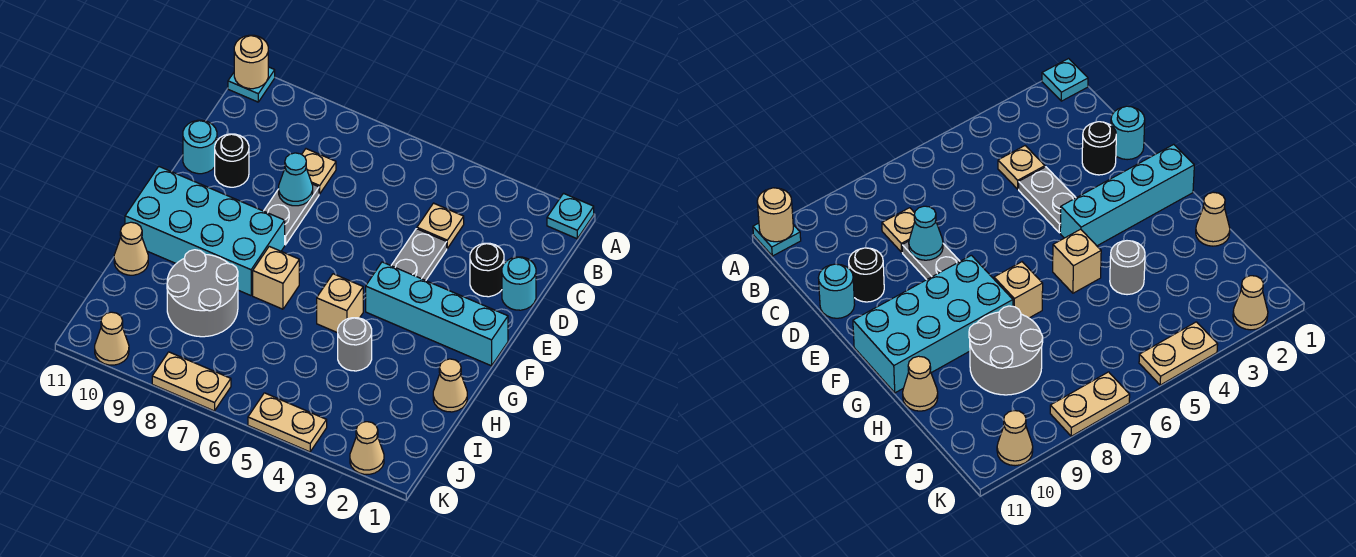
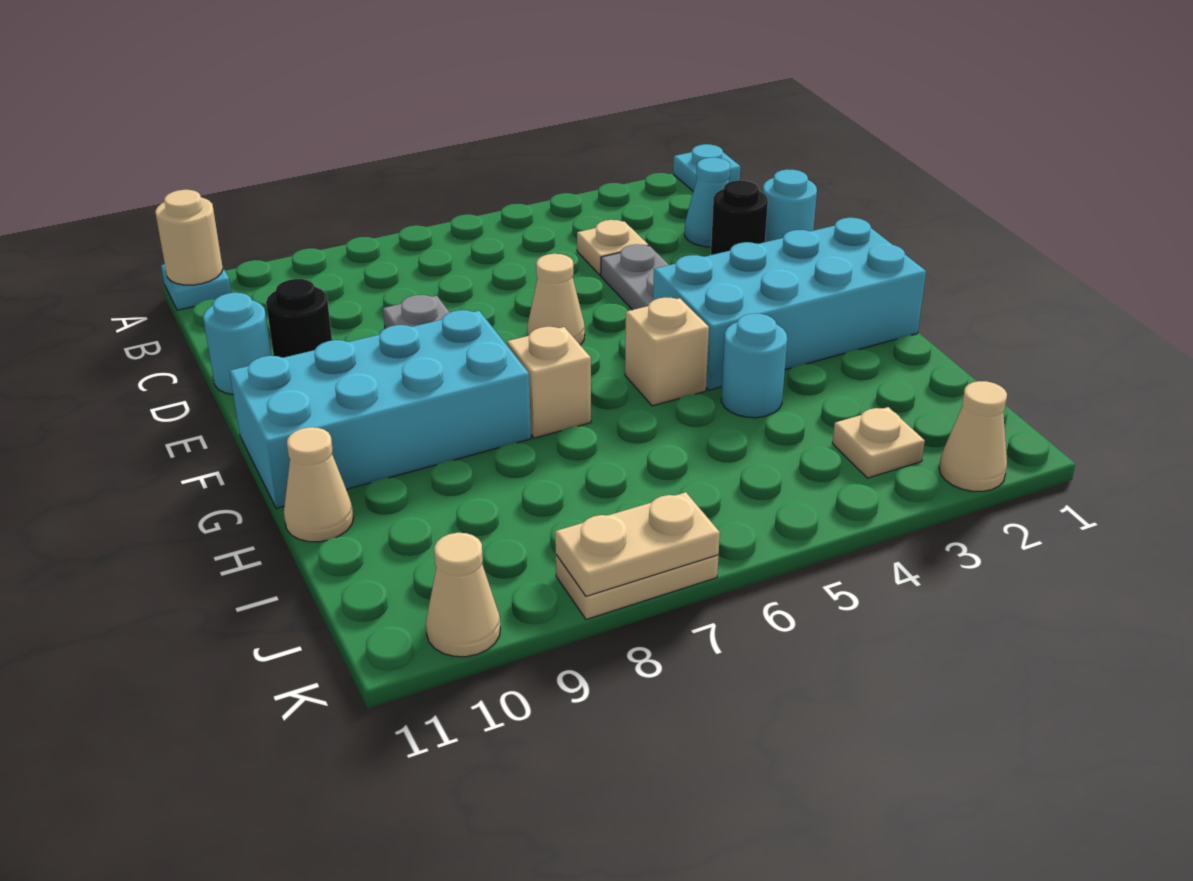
tan plate C8 level 1 -> tan plate J3 level 1
cyan cone D8 level 2 -> cyan cone C2 level 1
cyan brick F1:F4 level 1 -> cyan brick F1:G4 level 1
tan cone H1 level 1 -> tan cone E6 level 1
grey round brick H4 level 1 -> cyan round brick H4 level 1
grey round brick H8:I9 level 1 -> none
tan plate K4:K5 level 1 -> tan plate K7:K8 level 2

